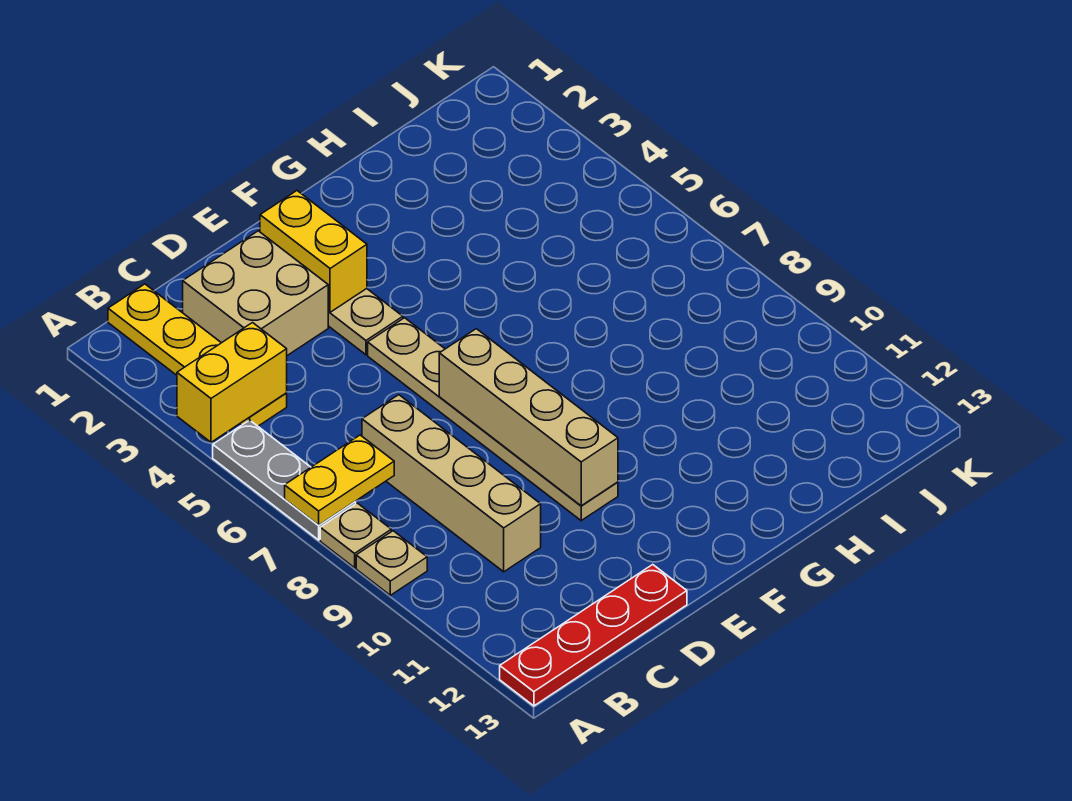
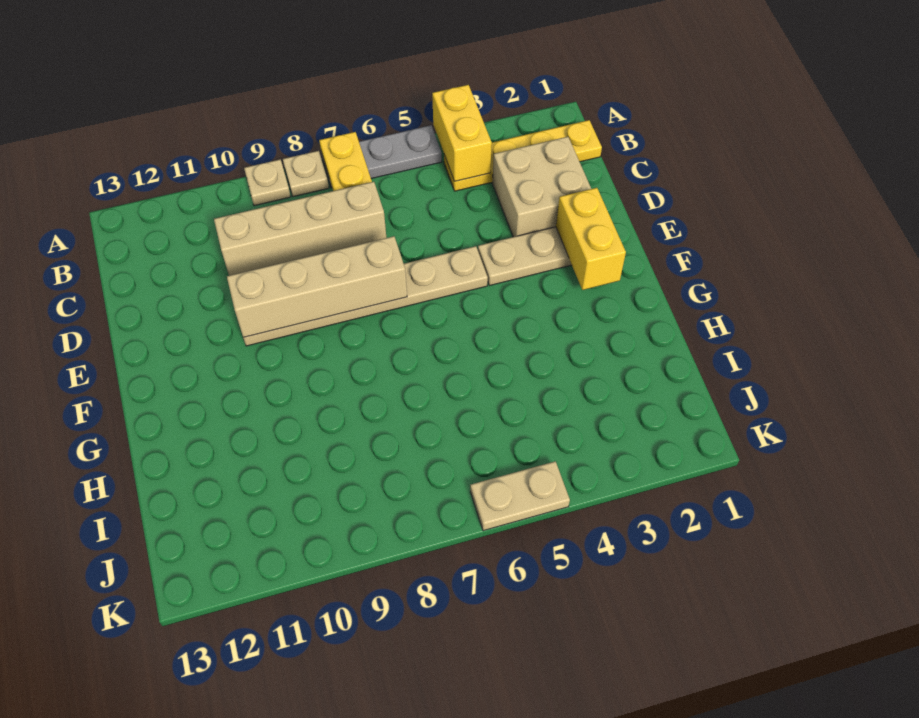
red plate A13:D13 level 1 -> none
yellow brick E2:E3 level 2 -> yellow brick E2:F2 level 2
none -> tan plate K5:K6 level 1

